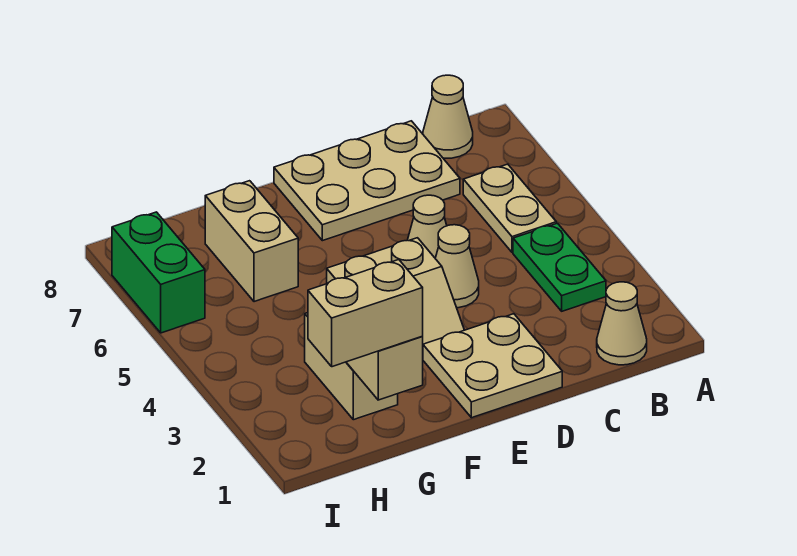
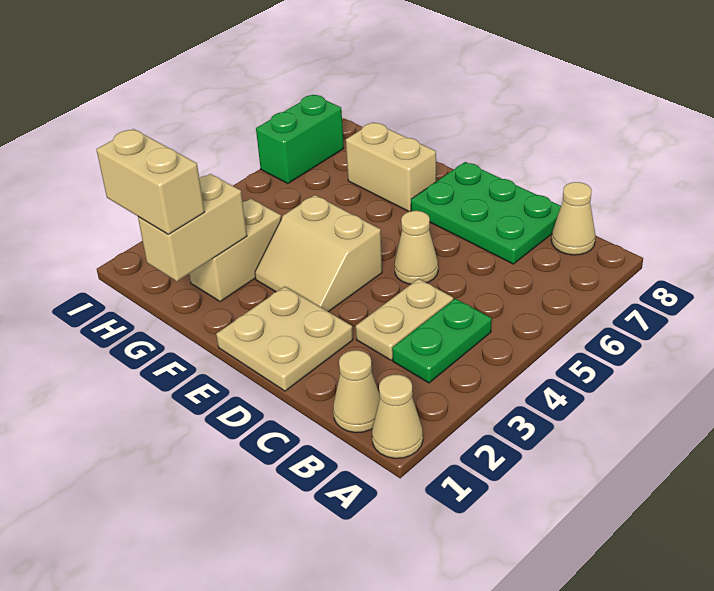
tan plate B5:B6 level 1 -> tan plate C3:C4 level 1
tan plate C7:E8 level 1 -> green plate C7:E8 level 1
tan cone D4 level 1 -> tan cone A1 level 1
tan brick G6:G7 level 1 -> tan brick F7:G7 level 1

